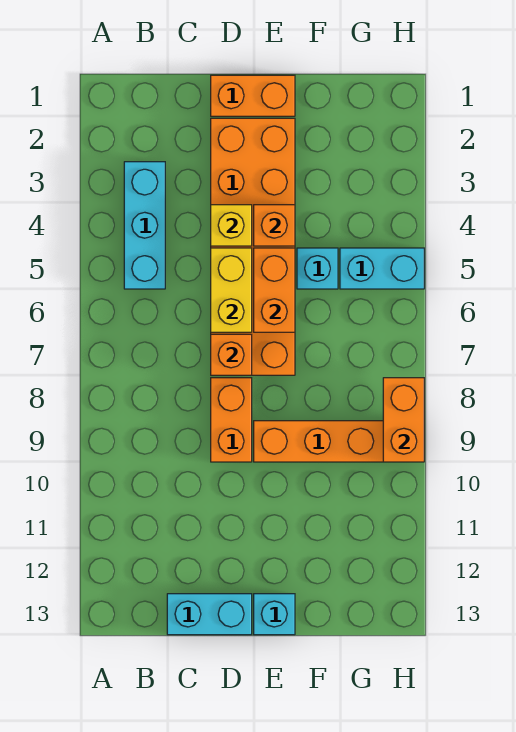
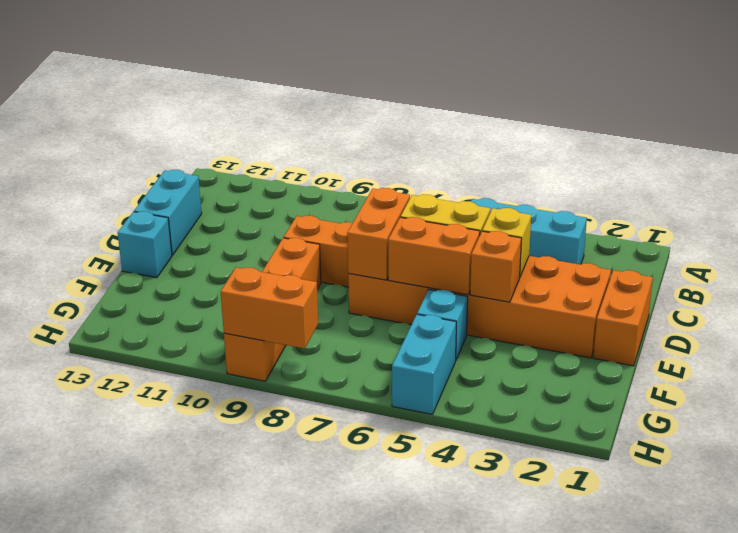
orange brick D7 level 2 -> orange brick D7:E7 level 2

